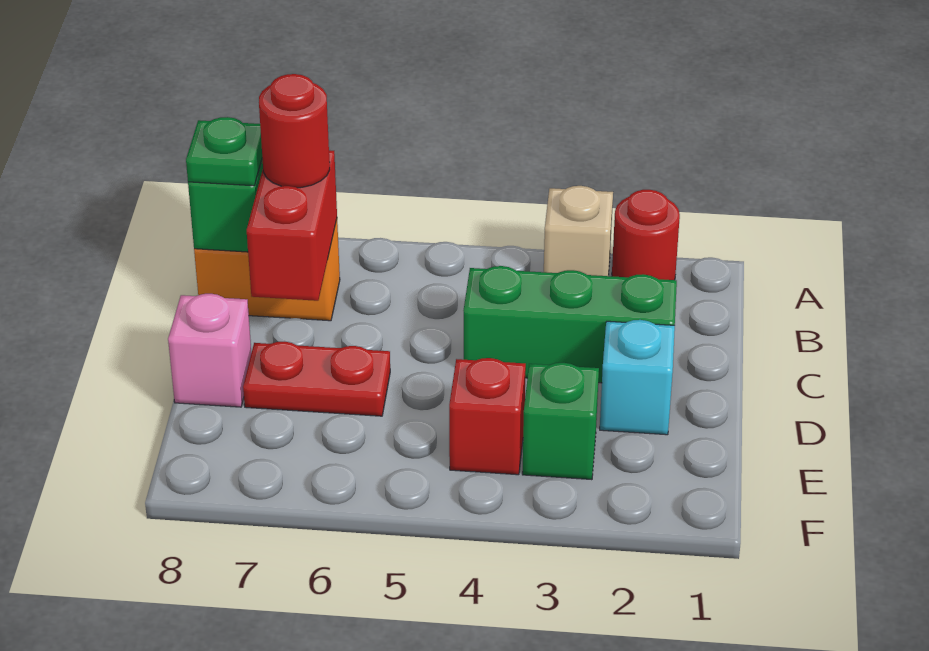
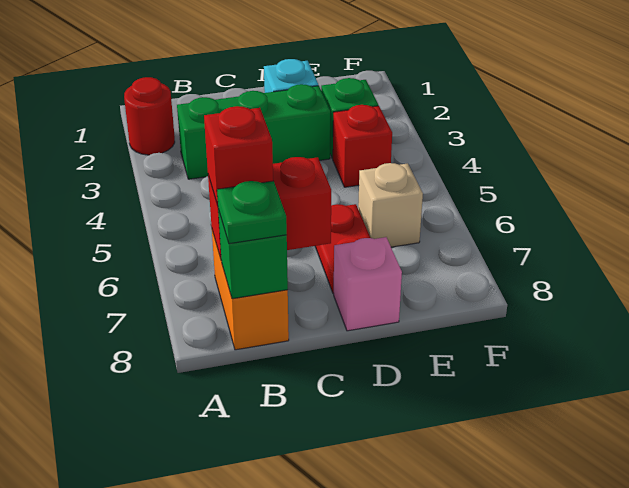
tan brick A3 level 1 -> tan brick E6 level 1
red round brick B7 level 3 -> red brick B7 level 3
green brick C2:C4 level 1 -> green brick B3:D3 level 1

